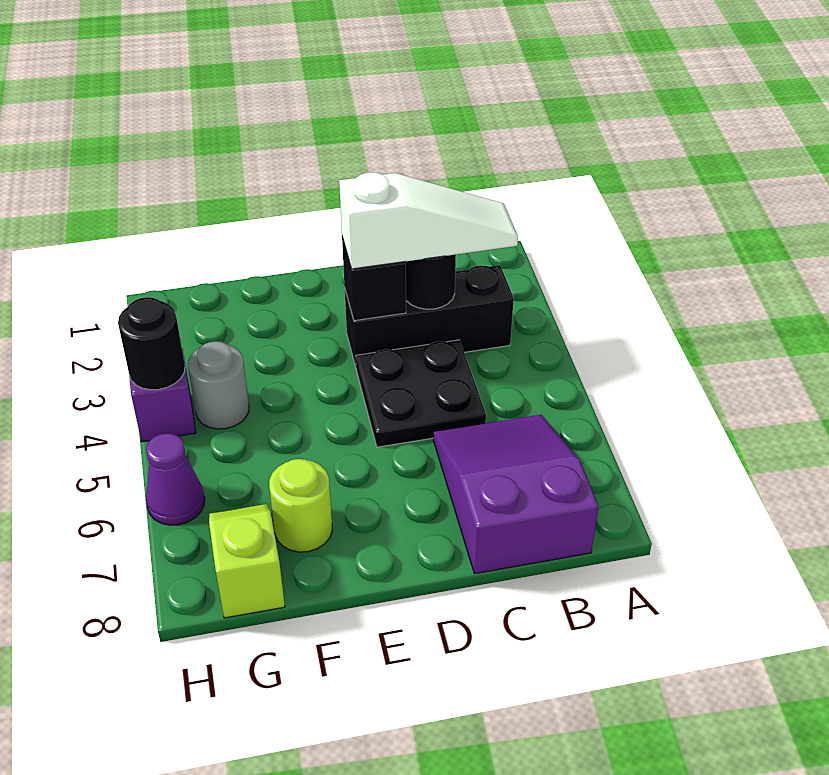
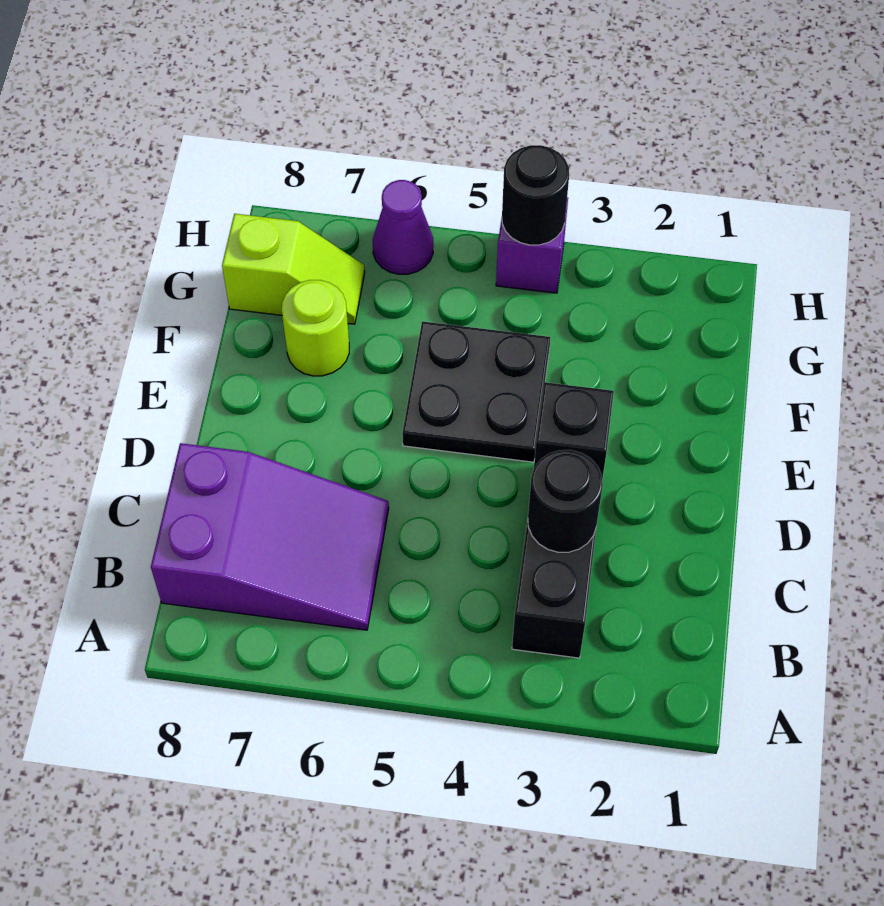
white slope B3:D3 level 3 top D -> none
black plate C4:D5 level 1 -> black plate E4:F5 level 1
grey round brick G4 level 1 -> none

